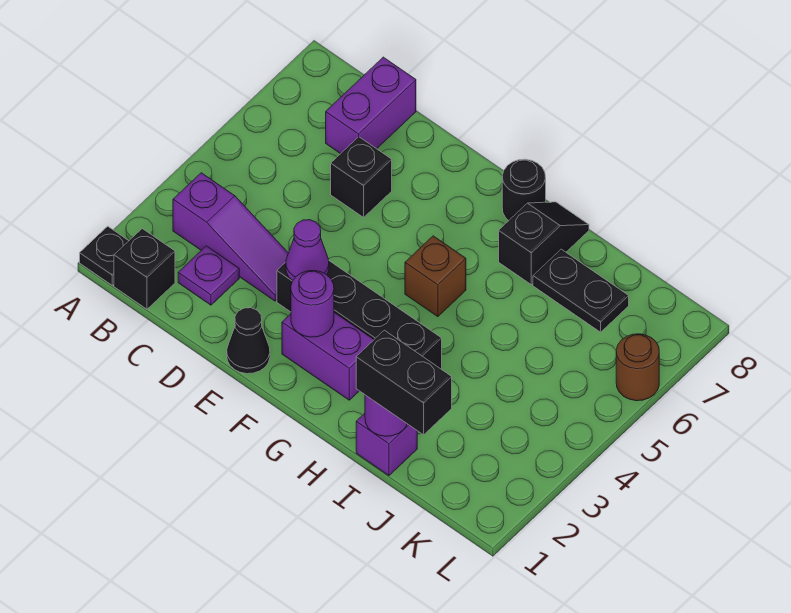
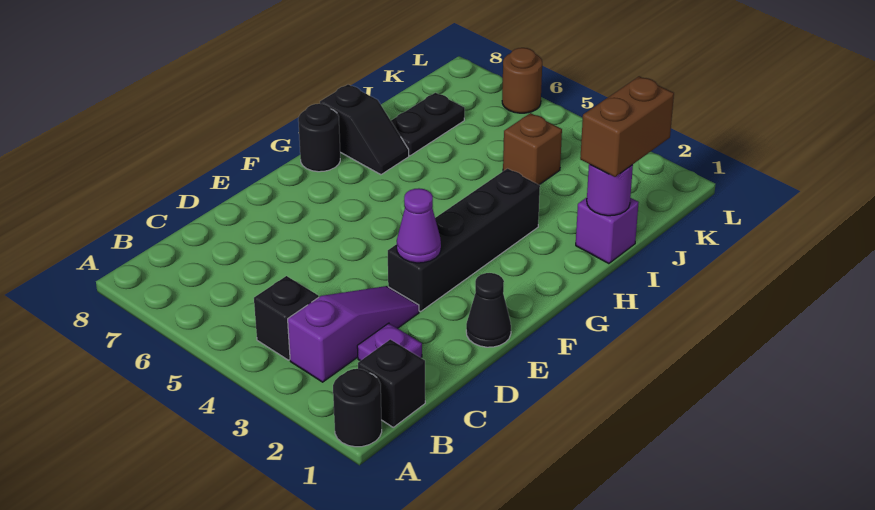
black plate A1 level 1 -> black round brick A1 level 1
purple brick C7:C8 level 1 -> none
black brick D6 level 1 -> black brick B4 level 1
purple brick F2:G2 level 1 -> none
purple round brick F2 level 2 -> none
brown brick G5 level 1 -> brown brick J4 level 1
black slope H7:H8 level 1 top 7 -> black slope H7:H8 level 1 top 8
black brick I1:J1 level 3 -> brown brick I1:J1 level 3

